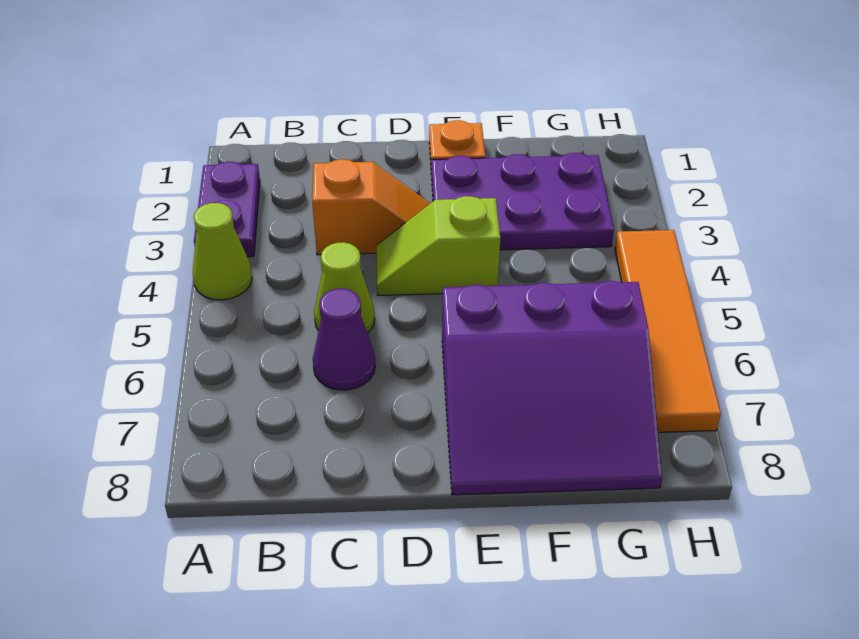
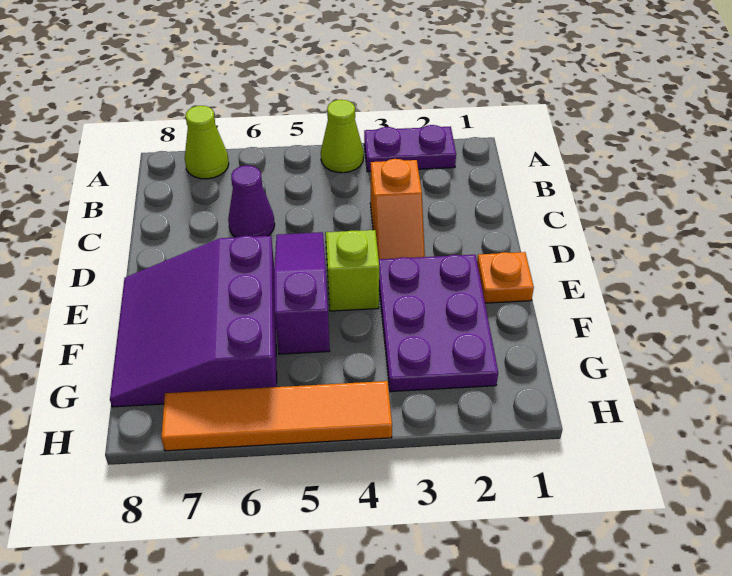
lime cone C5 level 1 -> lime cone A7 level 1
none -> purple slope D5:F5 level 1 top F

